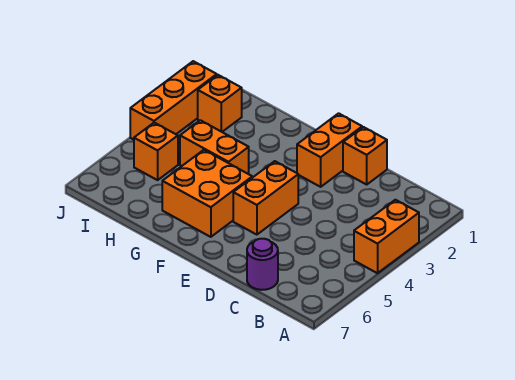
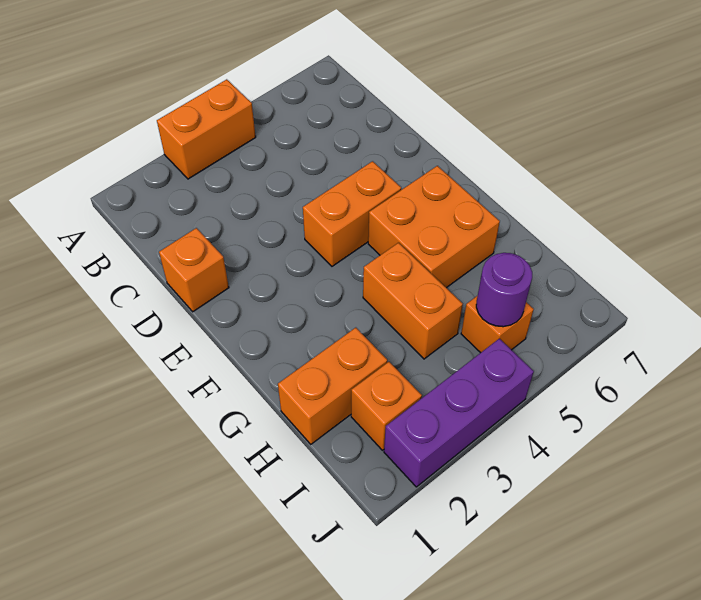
purple round brick C7 level 1 -> purple round brick I5 level 2
orange brick E1:E2 level 1 -> orange brick H1:H2 level 1
orange brick J2:J4 level 1 -> purple brick J2:J4 level 1

